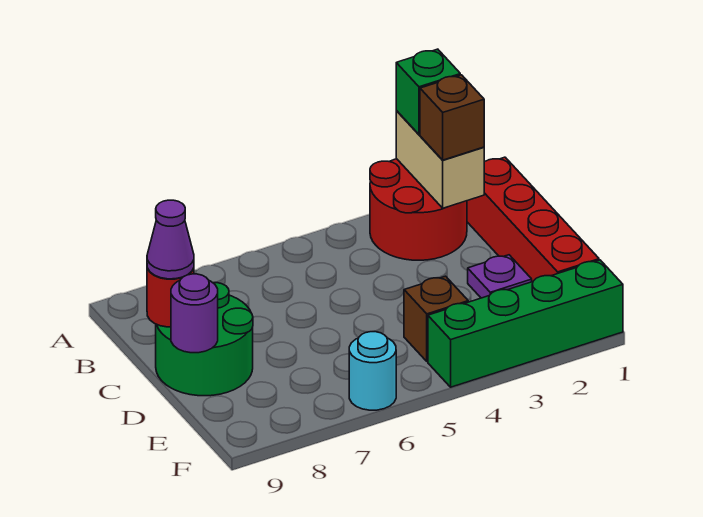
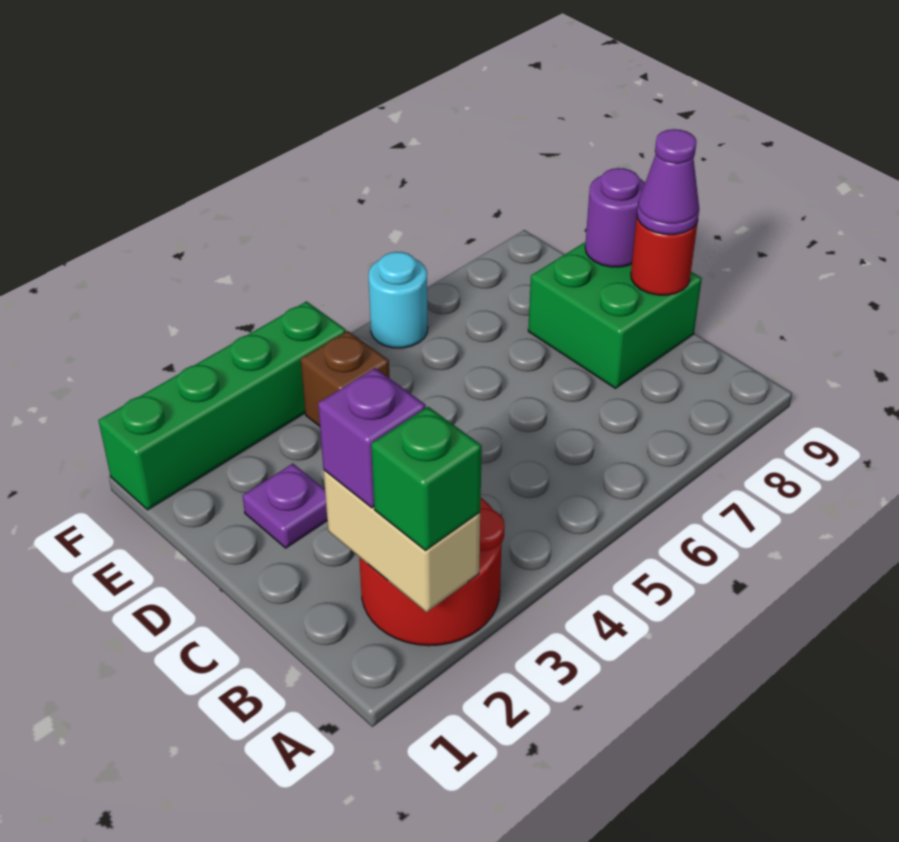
red brick B1:E1 level 1 -> none
brown brick B2 level 3 -> purple brick B2 level 3
green round brick C8:D9 level 1 -> green brick C8:D9 level 1

